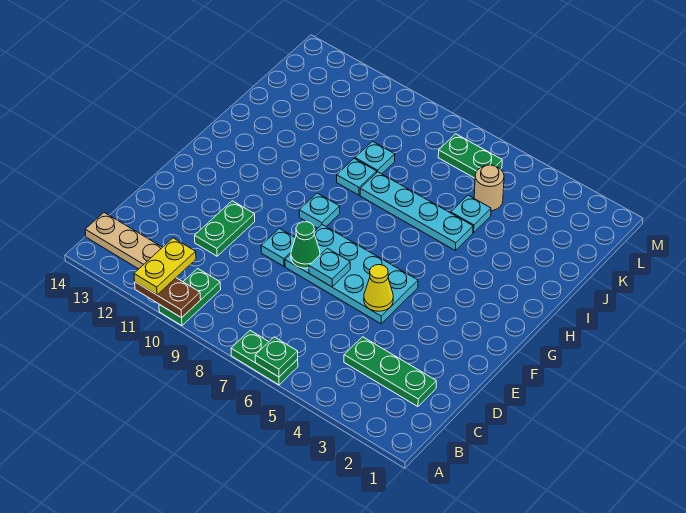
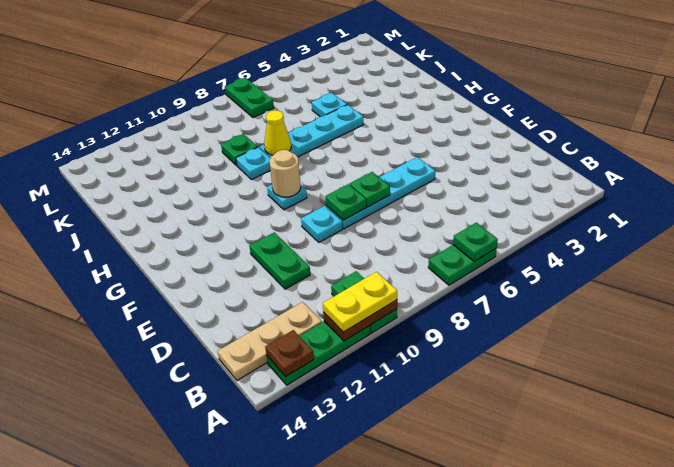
yellow plate A11:B11 level 3 -> yellow plate A10:A11 level 3
none -> brown plate A13 level 2
green plate C2:C4 level 1 -> green plate A11:A13 level 1
cyan plate E5:F8 level 1 -> cyan plate E5:E8 level 1
yellow cone E5 level 2 -> yellow cone I8 level 2
cyan plate E7 level 2 -> green plate E7 level 2
green cone E8 level 2 -> green plate E8 level 2
cyan plate J9 level 1 -> green plate J9 level 1
tan round brick K5 level 1 -> tan round brick G9 level 2
green plate L6:L7 level 1 -> green plate L7:M7 level 1

